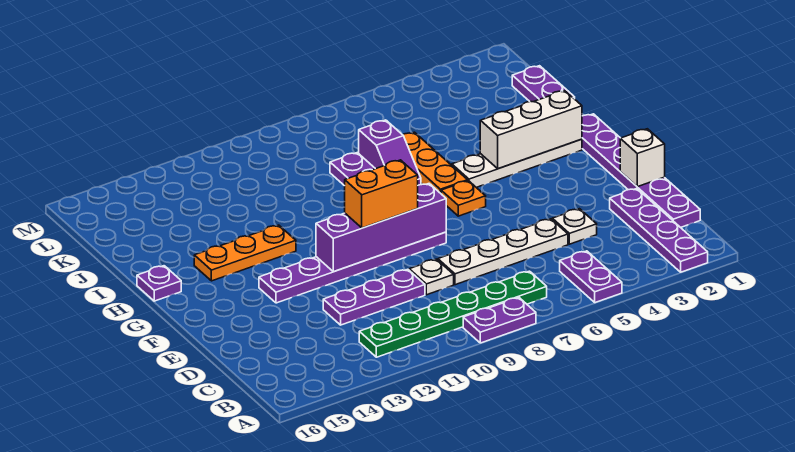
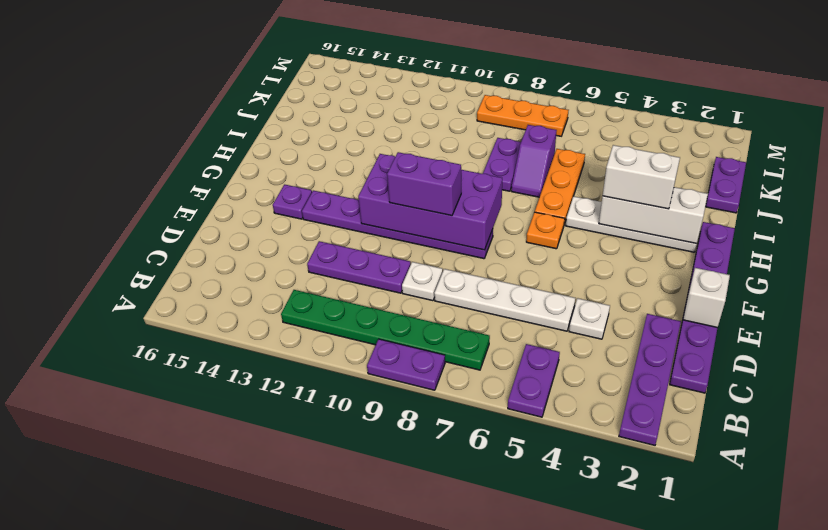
purple brick F8:F11 level 2 -> purple brick F8:G11 level 2
orange brick F9:F10 level 3 -> purple brick F9:F10 level 3
none -> white brick H3:H4 level 3
orange plate H12:H14 level 1 -> orange plate L7:L9 level 1
purple plate H16 level 1 -> purple plate F14 level 1

